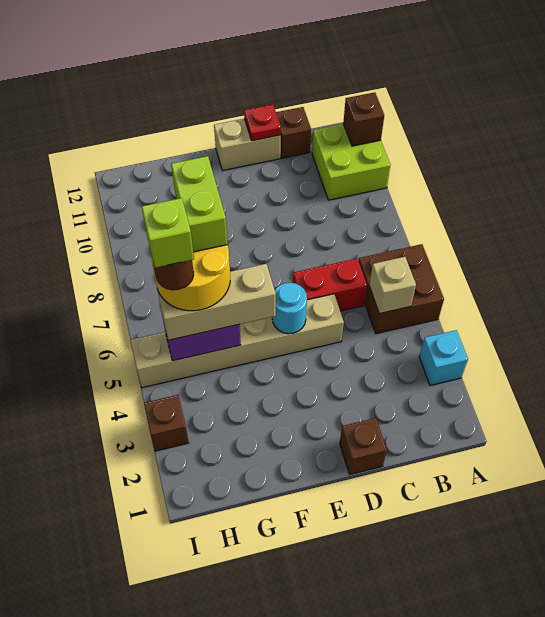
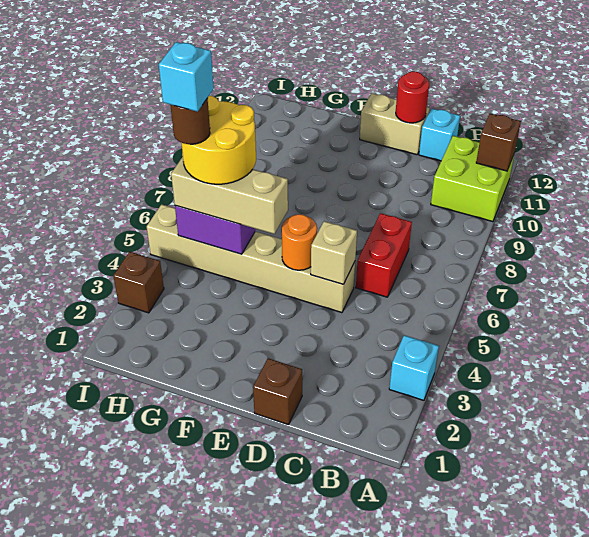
brown brick A5:B6 level 1 -> none
tan brick B5 level 2 -> tan brick D5 level 2
red brick C6:D6 level 1 -> red brick C6:C7 level 1
brown brick C12 level 1 -> cyan brick C12 level 1
red plate D12 level 2 -> red round brick D12 level 2
cyan round brick E5 level 2 -> orange round brick E5 level 2
lime brick G6:G7 level 5 -> none
lime brick H5 level 6 -> cyan brick H5 level 6

